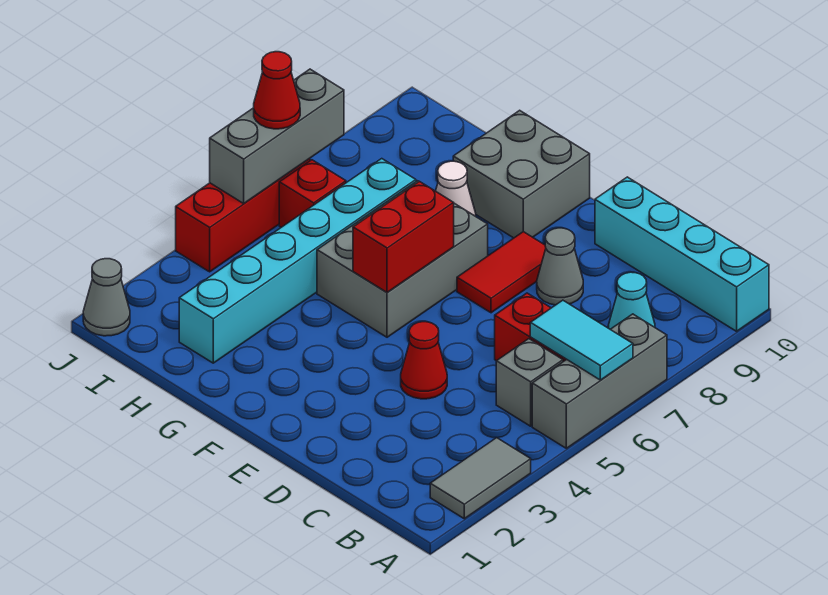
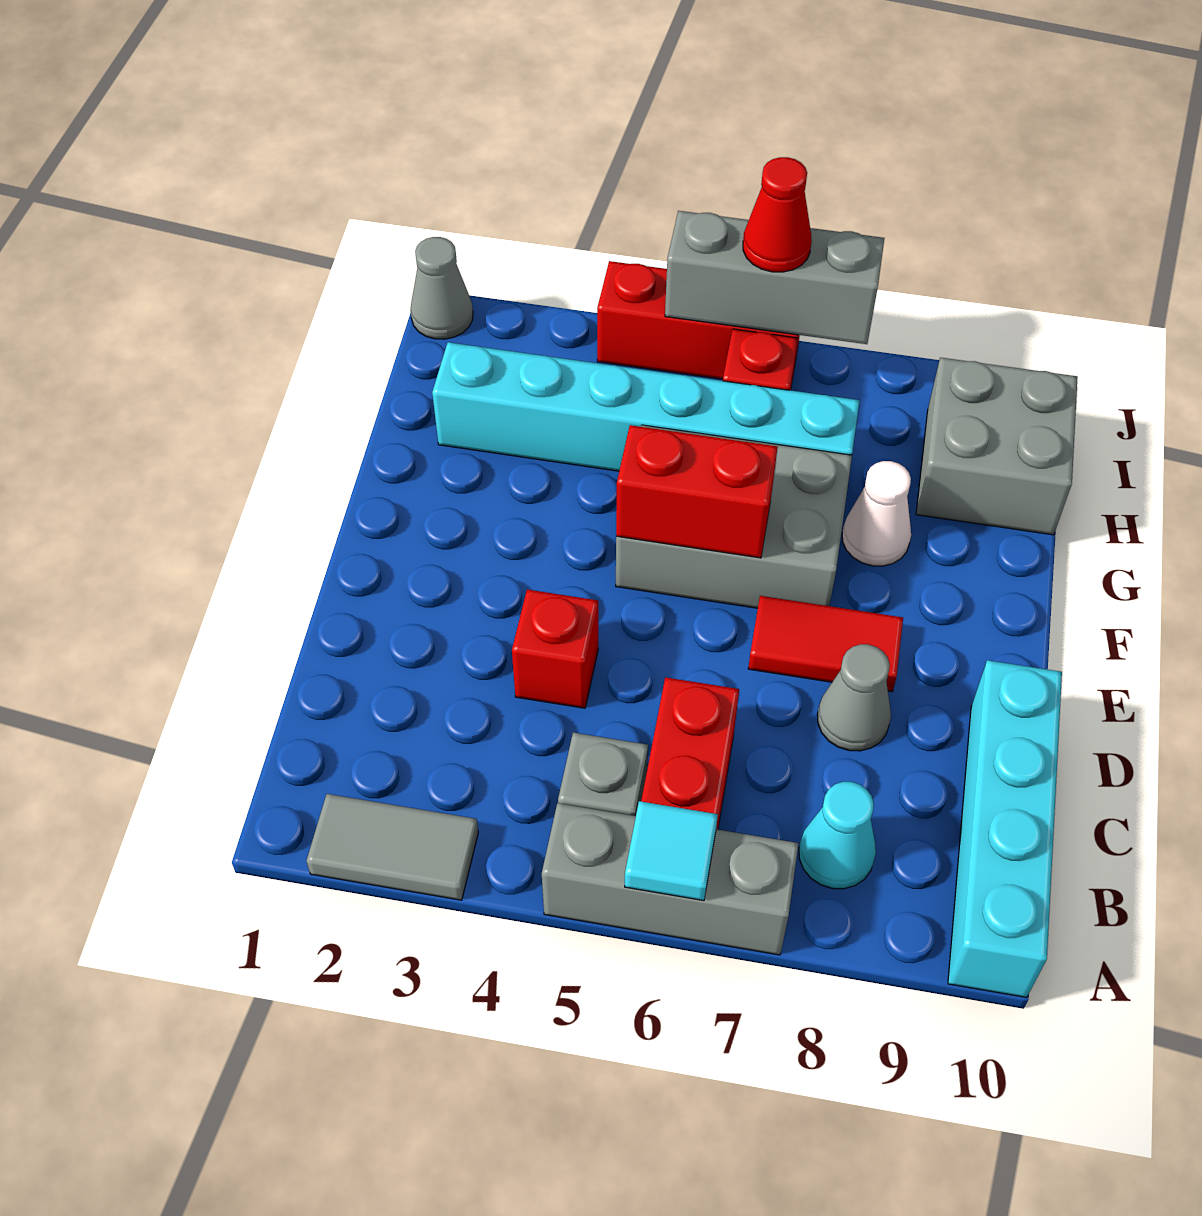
cyan tile A6:B6 level 2 -> cyan tile A6 level 2
red cone D4 level 1 -> red brick D4 level 1
grey brick F9:G10 level 1 -> grey brick H9:I10 level 1

